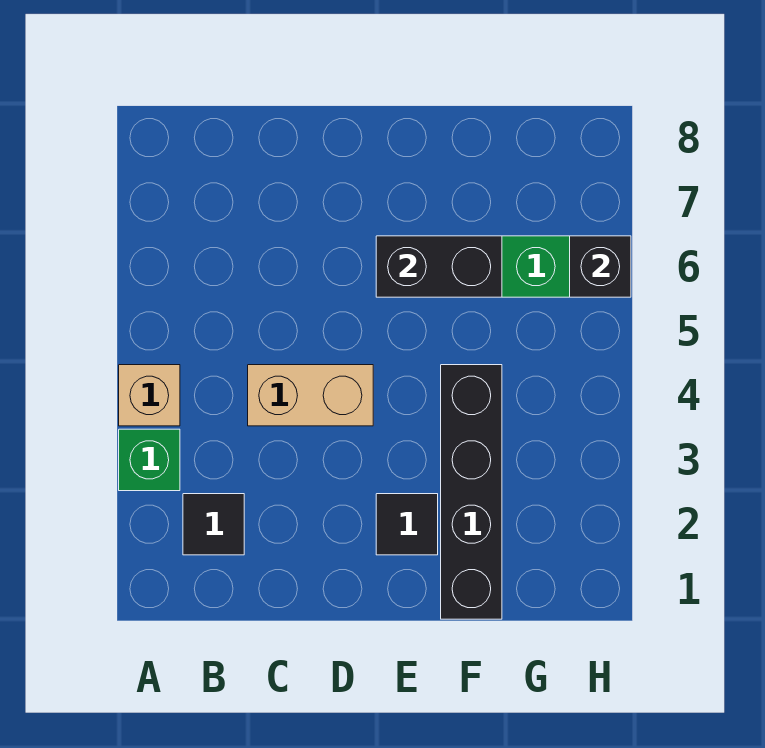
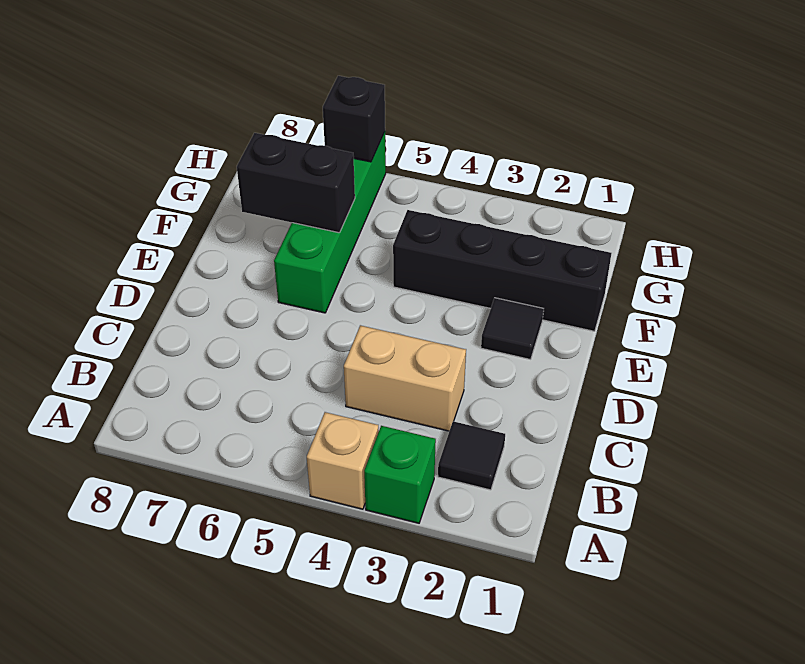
tan brick C4:D4 level 1 -> tan brick C3:C4 level 1
black brick E6:F6 level 2 -> black brick F6:F7 level 2

